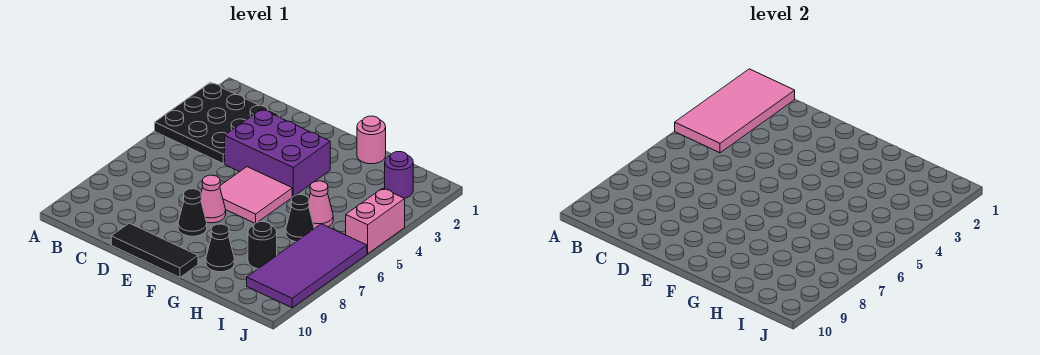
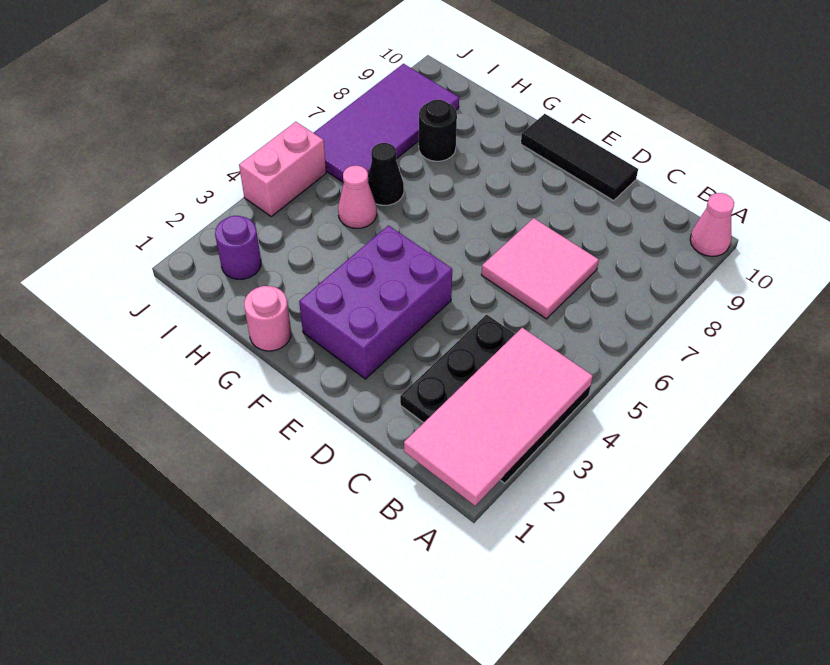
purple brick D3:F4 level 1 -> purple brick E2:F4 level 1
pink tile E5:F6 level 1 -> pink tile C6:D7 level 1
pink cone E7 level 1 -> pink cone A10 level 1
black cone E8 level 1 -> none
black cone G9 level 1 -> none

